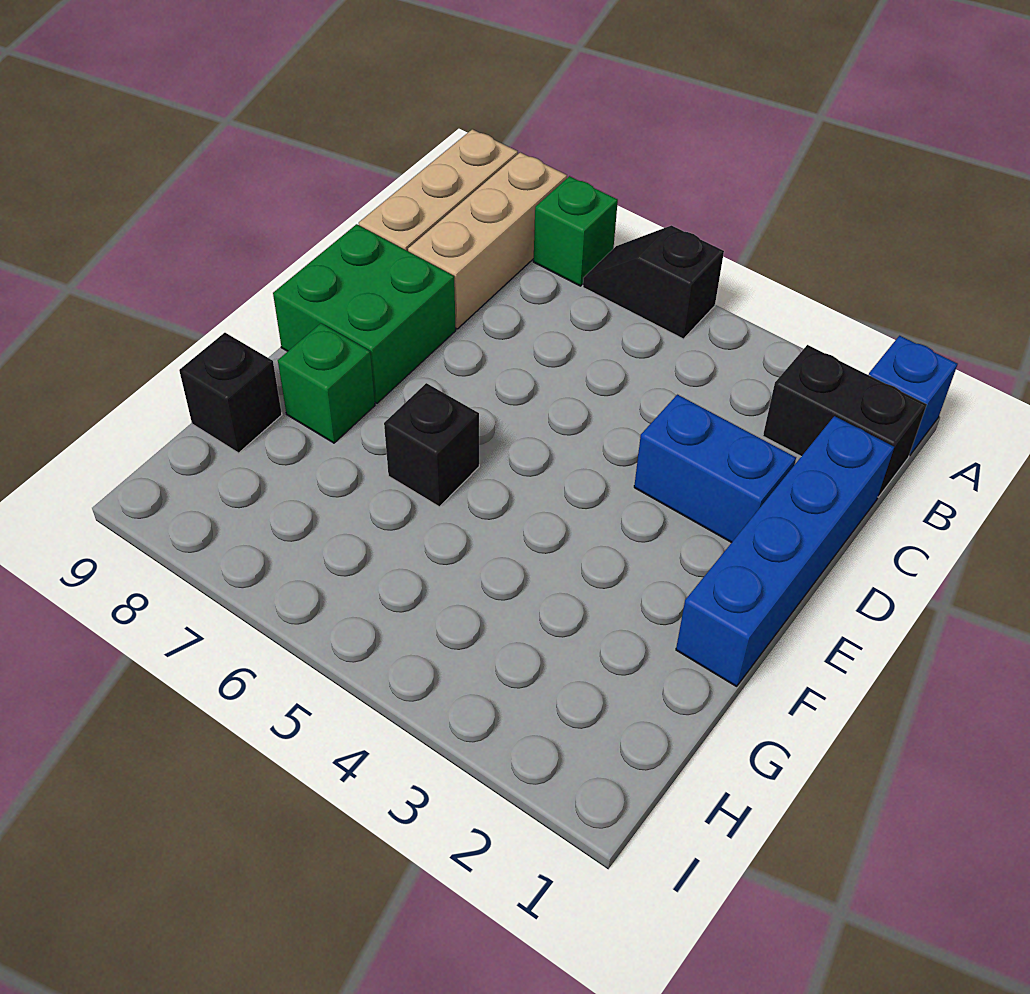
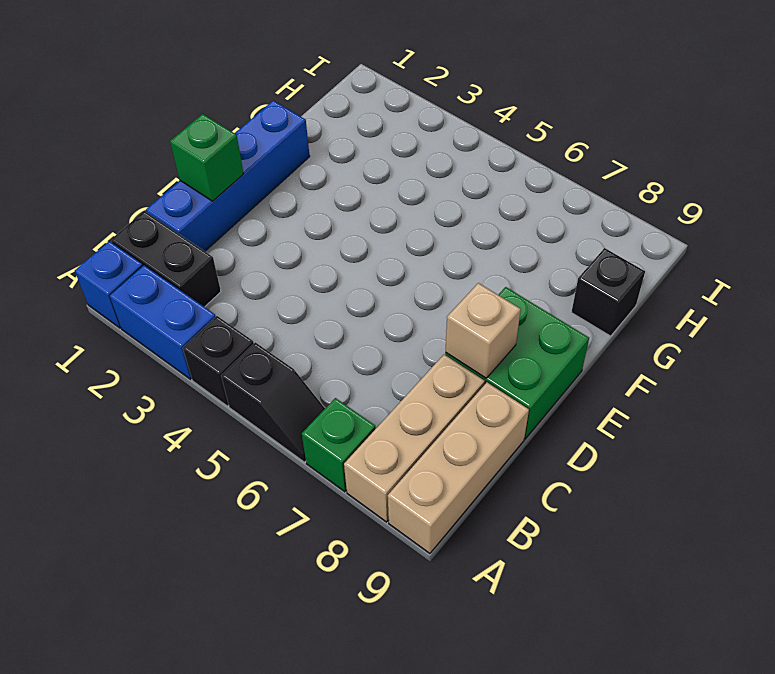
blue brick D2:D3 level 1 -> blue brick A2:A3 level 1
none -> tan brick D8 level 2
black brick F6 level 1 -> black brick A4 level 1
green brick F8 level 1 -> green brick D1 level 2

